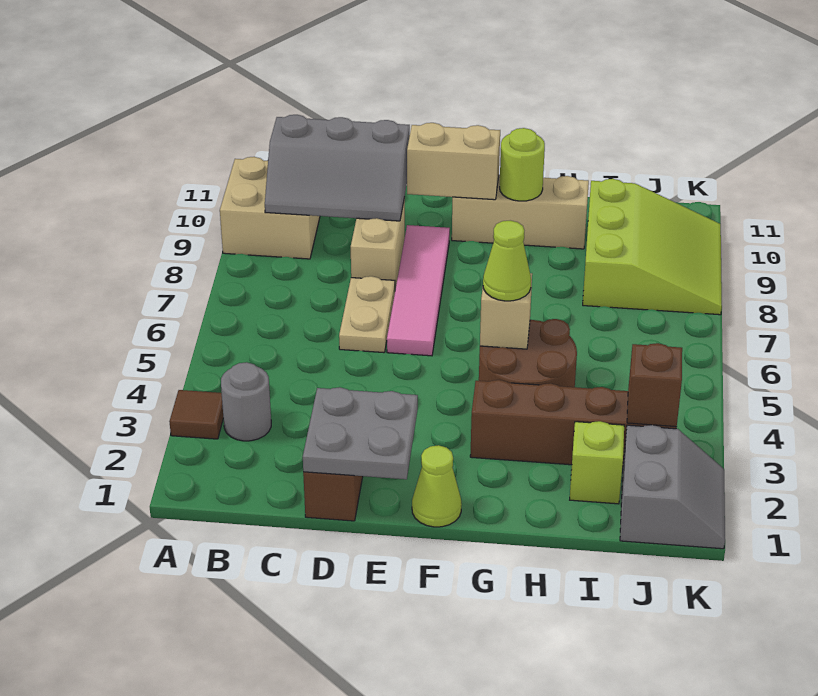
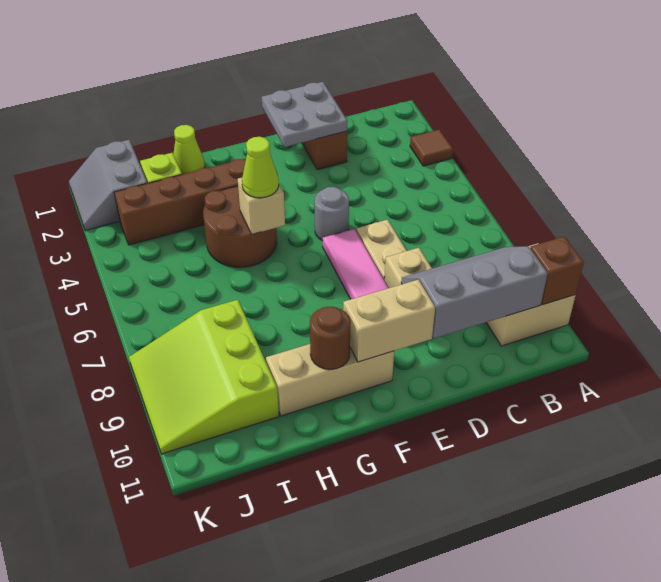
grey round brick B3 level 1 -> grey round brick E5 level 1
lime cone F1 level 1 -> lime cone H1 level 1
lime round brick G10 level 2 -> brown round brick G10 level 2
brown brick J3 level 2 -> brown brick A10 level 2

